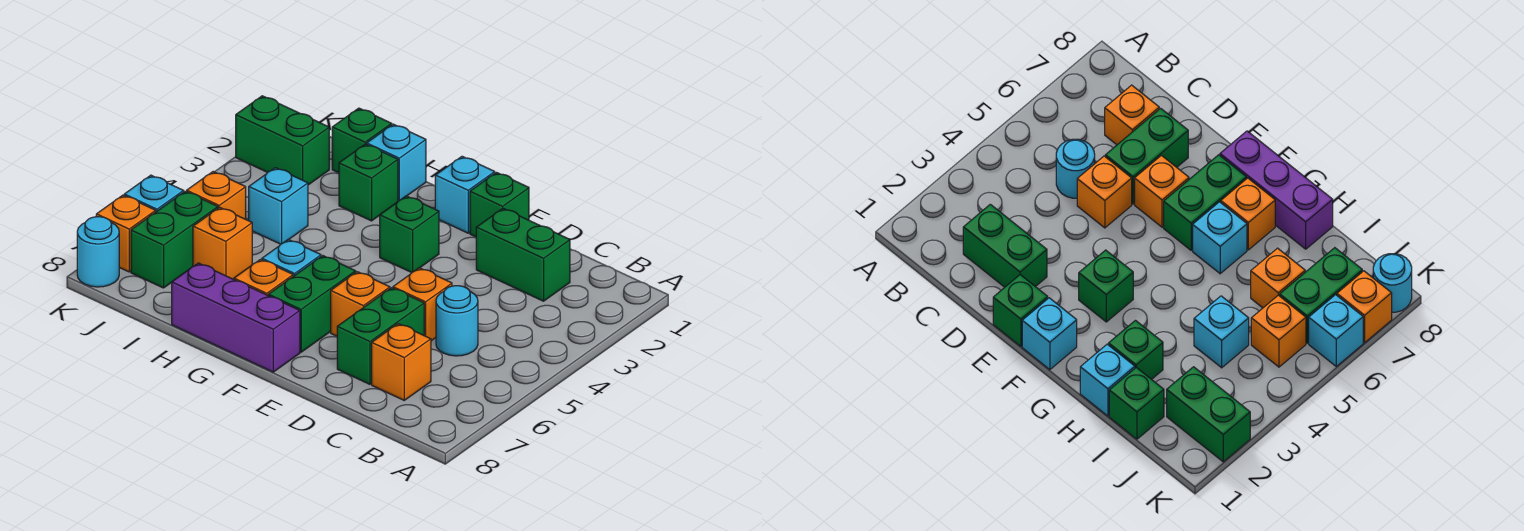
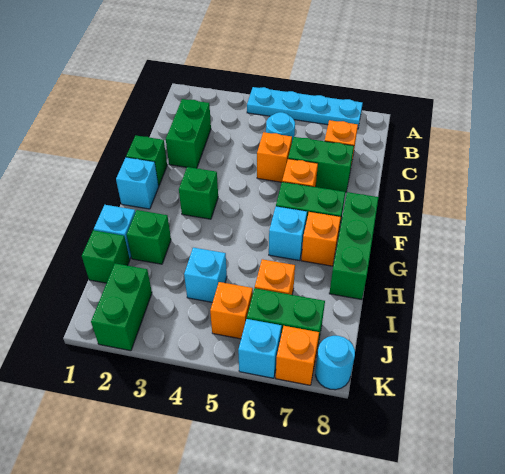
none -> cyan plate A4:A7 level 1
purple brick F8:H8 level 1 -> green brick F8:H8 level 1

